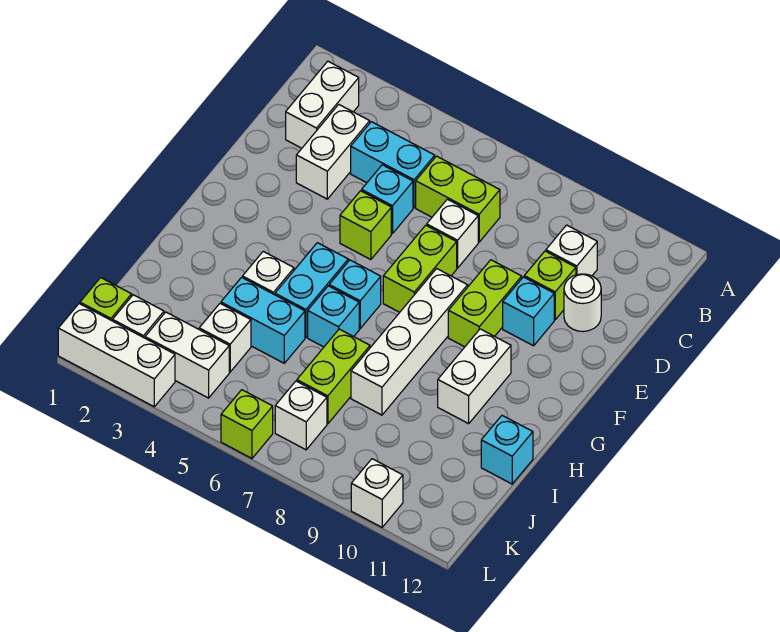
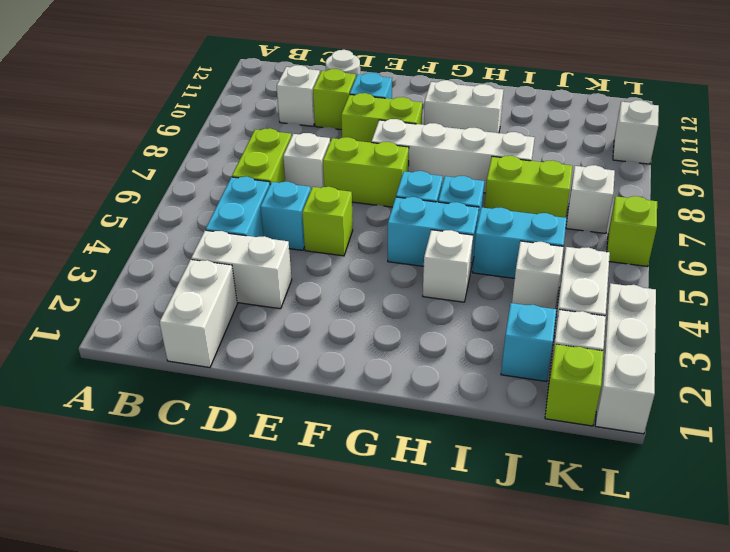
white brick B2:C2 level 1 -> white brick C1:C2 level 1
cyan brick I4:I5 level 1 -> cyan brick I5:J5 level 1
cyan brick I12 level 1 -> cyan brick J2 level 1

